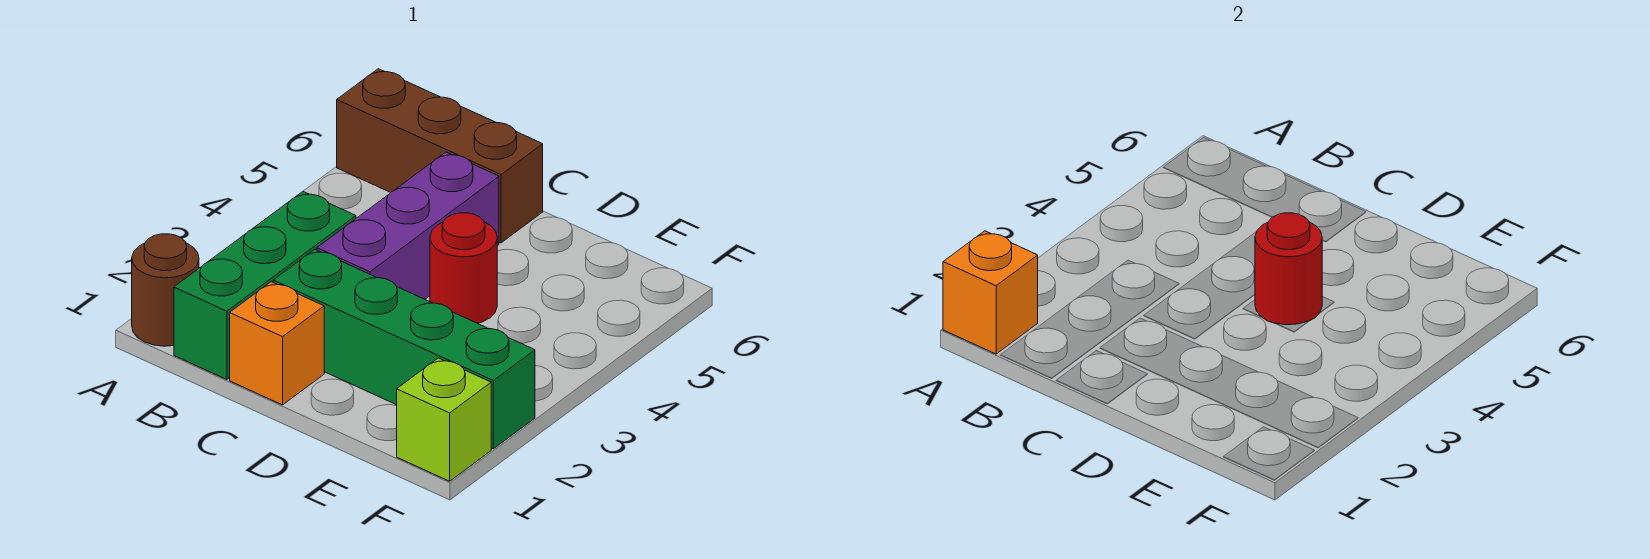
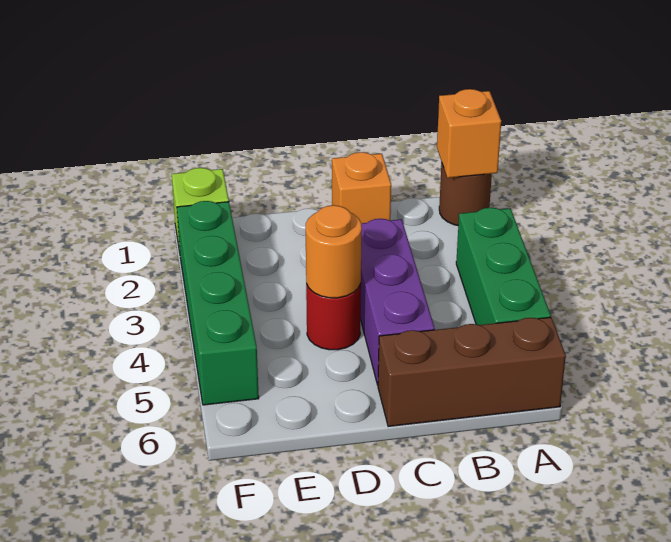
green brick B1:B3 level 1 -> green brick A3:A5 level 1
green brick C2:F2 level 1 -> green brick F2:F5 level 1
red round brick D4 level 2 -> orange round brick D4 level 2

